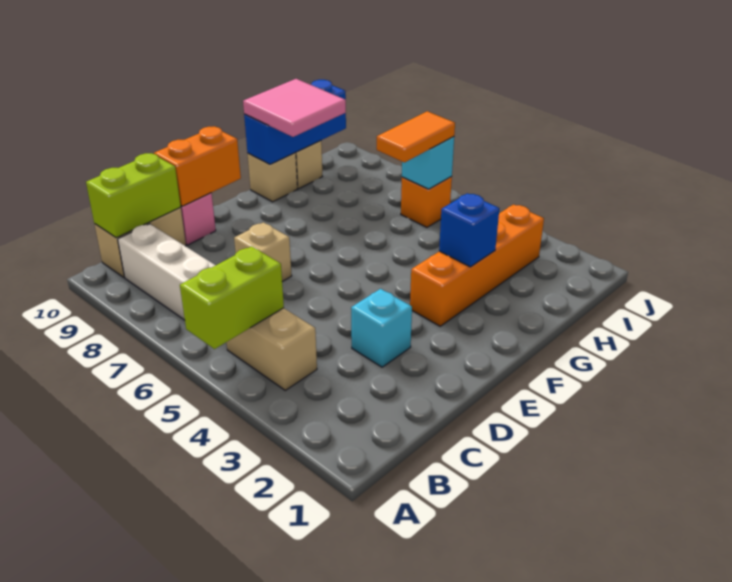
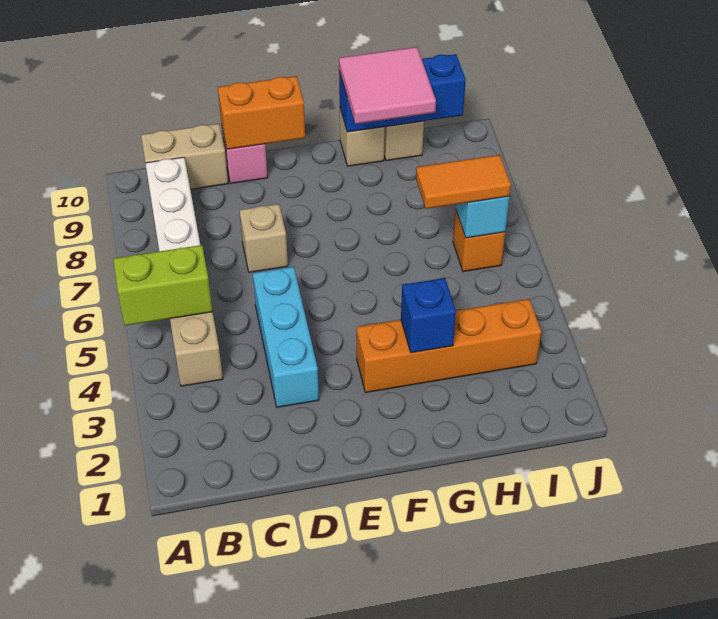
lime brick B10:C10 level 2 -> none
cyan brick D3 level 1 -> cyan brick D3:D5 level 1

